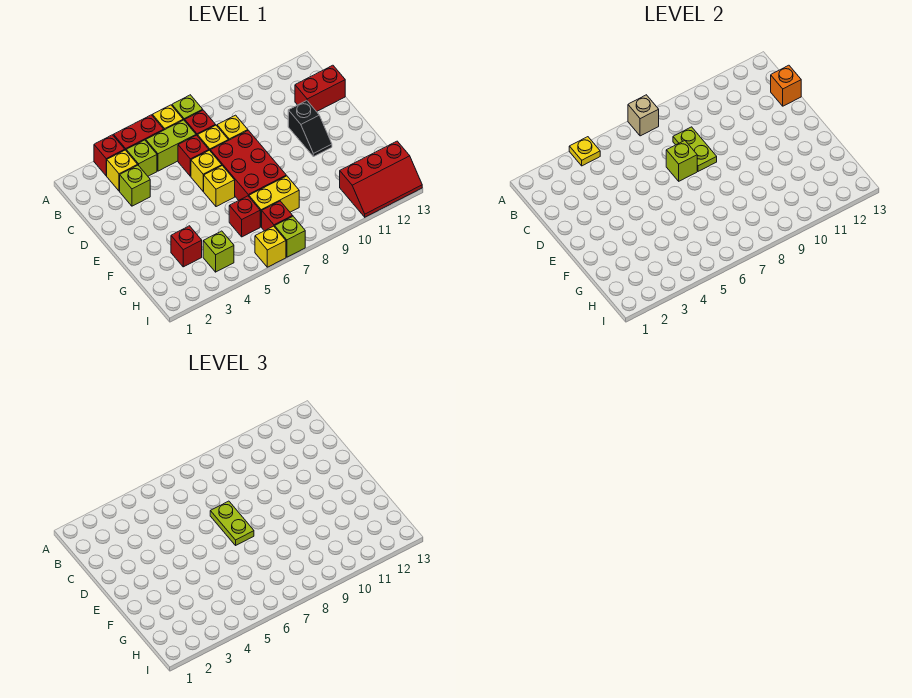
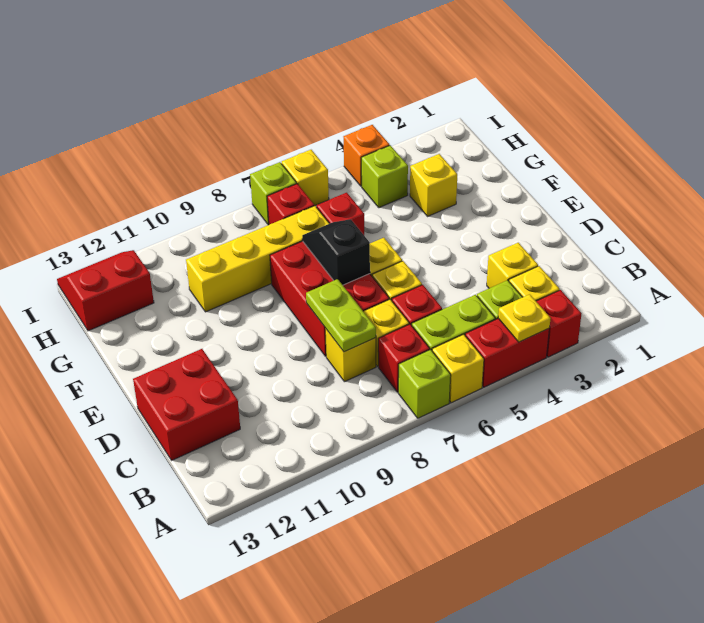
tan brick A7 level 2 -> none
lime brick C3 level 1 -> yellow brick C3 level 1
red brick C12:C13 level 1 -> red brick C12:D13 level 1
orange brick C13 level 2 -> orange brick I4 level 1
lime brick D7 level 2 -> none
lime plate D7:E7 level 3 -> none
black slope D11:E11 level 1 top D -> black slope E7:F7 level 2 top E
red brick G3 level 1 -> yellow brick G3 level 1
yellow brick G7:G8 level 1 -> yellow brick G7:G10 level 1
red slope H11:I13 level 1 top H -> red slope H12:I13 level 1 top H

